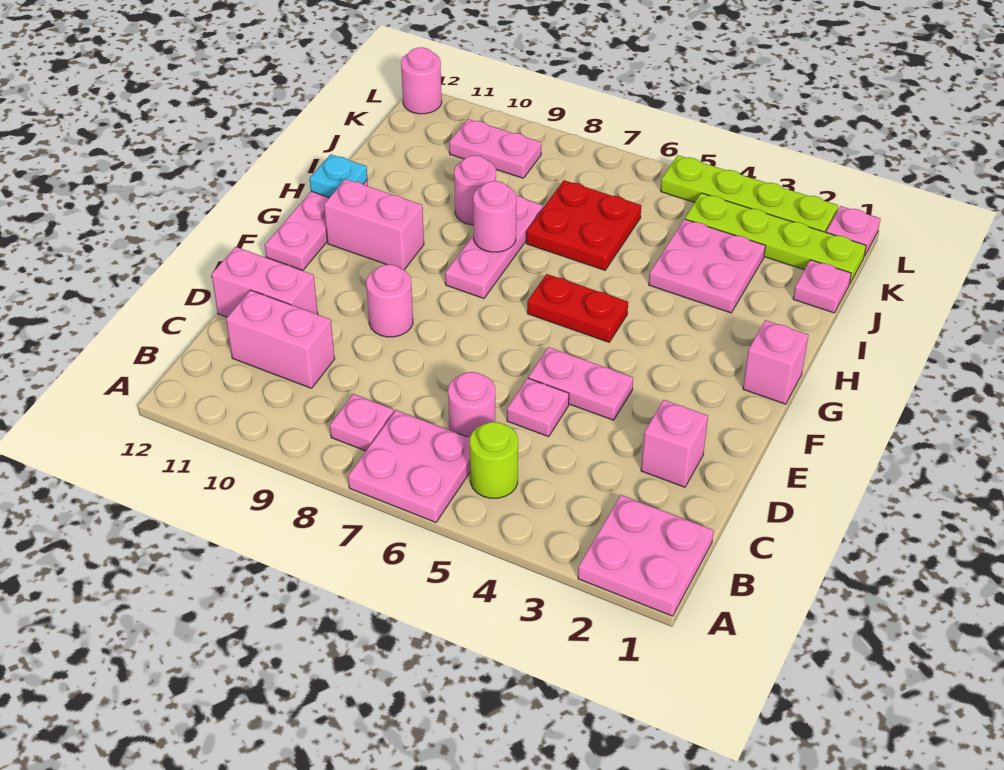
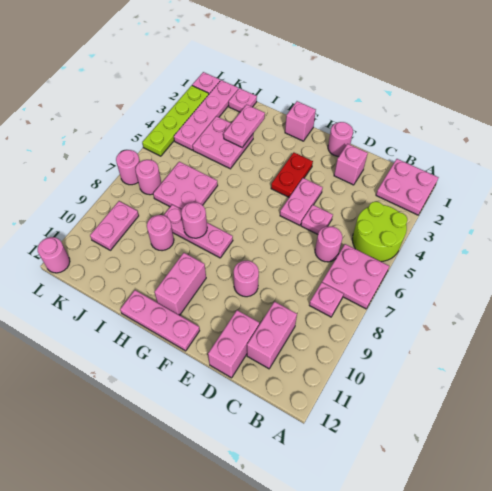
lime round brick B5 level 1 -> lime round brick A4:B5 level 1
none -> pink round brick E1 level 1
red plate G5:G6 level 1 -> red plate F3:F4 level 1
cyan plate H12 level 2 -> none
none -> pink plate I2:I3 level 2
red plate I6:J7 level 1 -> pink plate I6:J7 level 1
lime plate K1:K4 level 1 -> pink plate K1:K4 level 1
none -> pink round brick K7 level 1
none -> pink round brick L7 level 1

